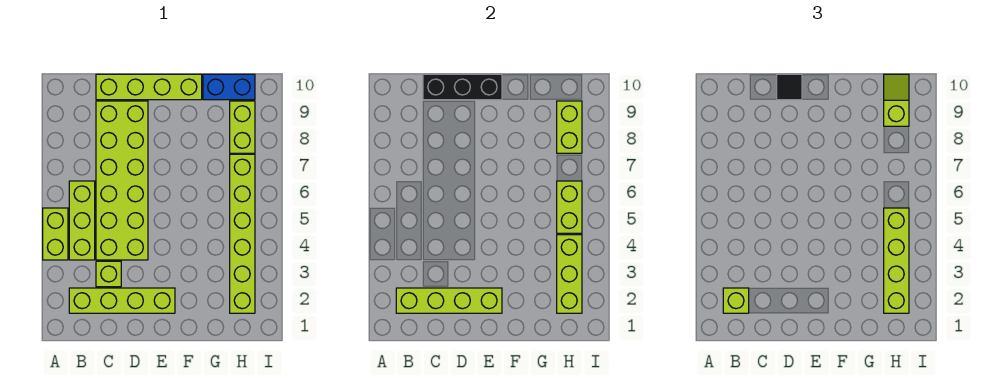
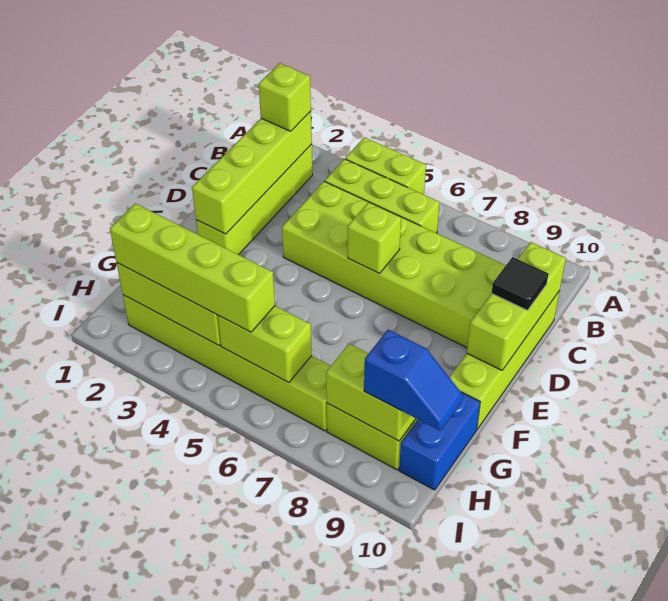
lime brick C3 level 1 -> lime brick D6 level 2
black brick C10:E10 level 2 -> lime brick C10:E10 level 2
lime slope H9:H10 level 3 top 9 -> blue slope H9:H10 level 3 top 9

